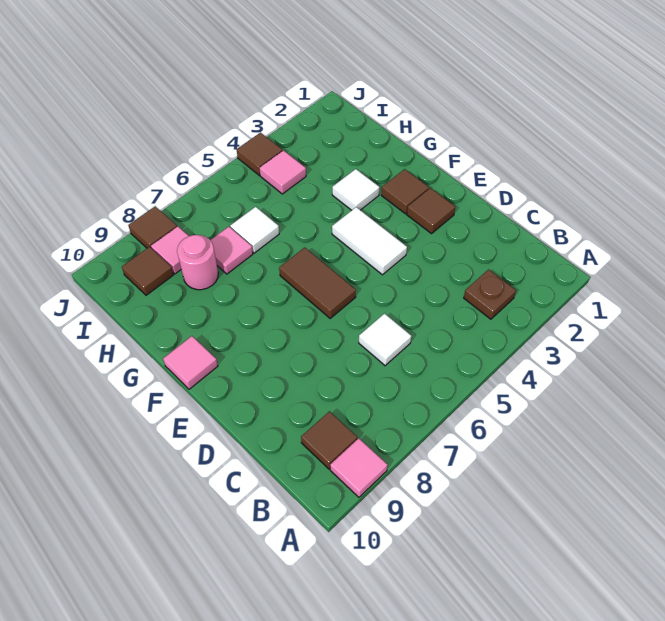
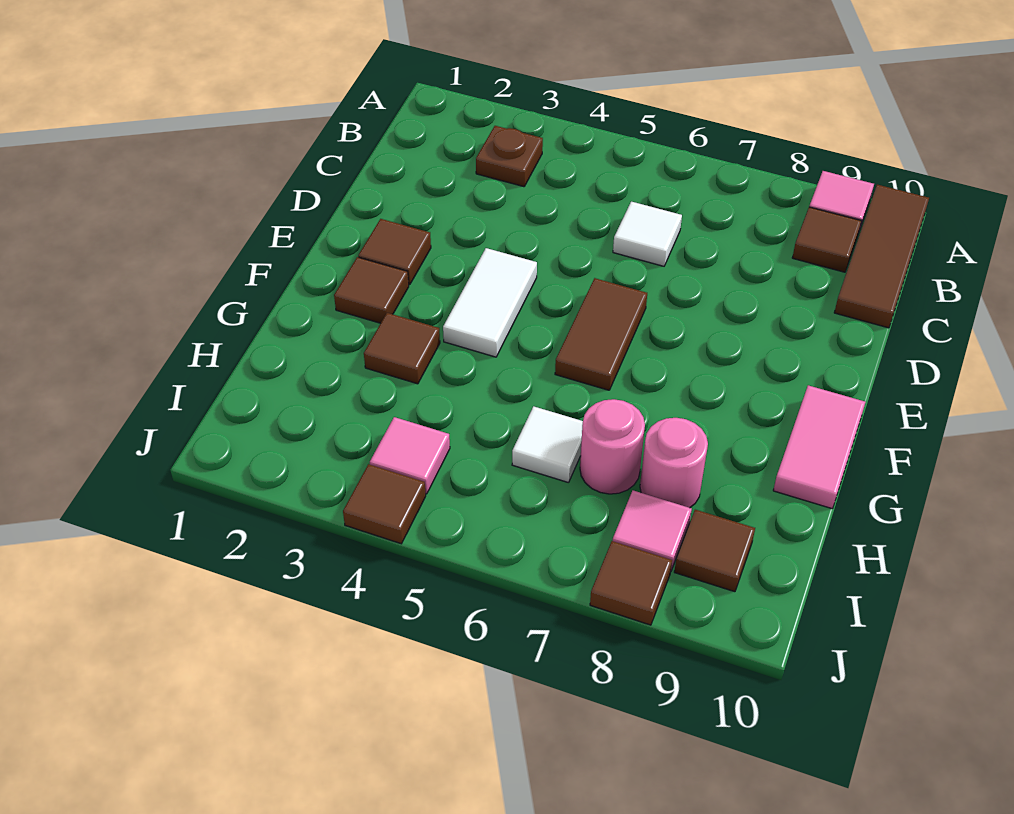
none -> brown tile A10:C10 level 1
pink tile F10 level 1 -> pink tile F10:G10 level 1
white tile G3 level 1 -> brown tile G3 level 1
pink tile H7 level 1 -> pink round brick H7 level 1

